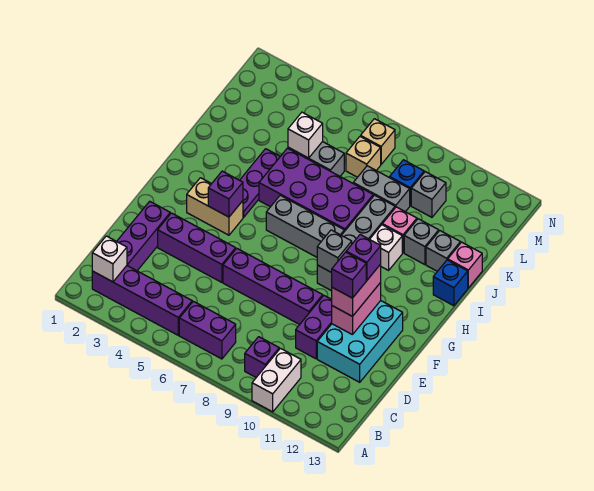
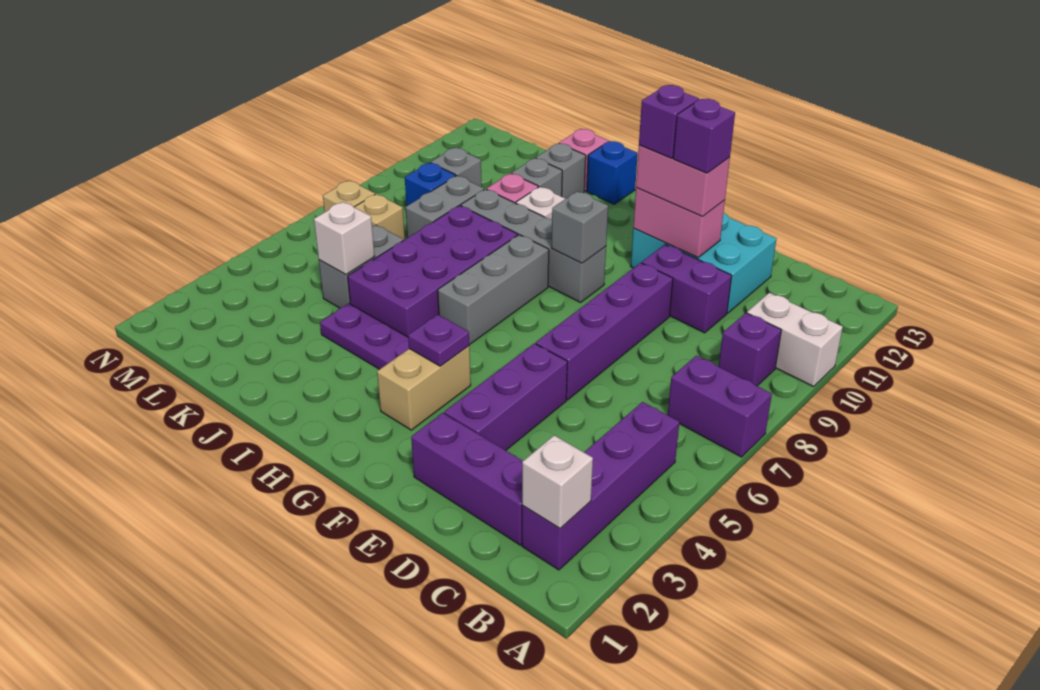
purple brick B6:B7 level 1 -> purple brick A7:B7 level 1
purple brick G4 level 2 -> purple plate G4 level 2

